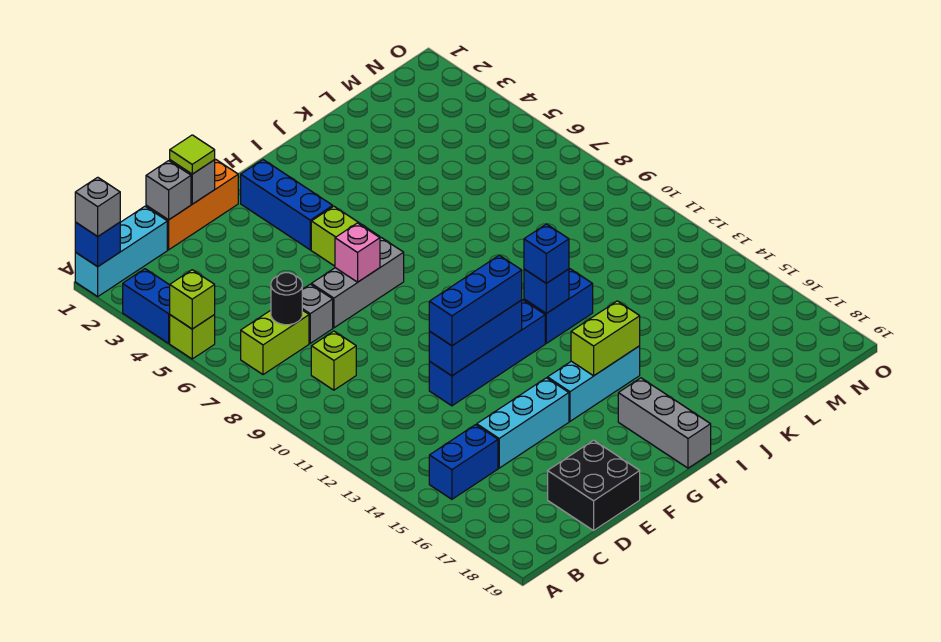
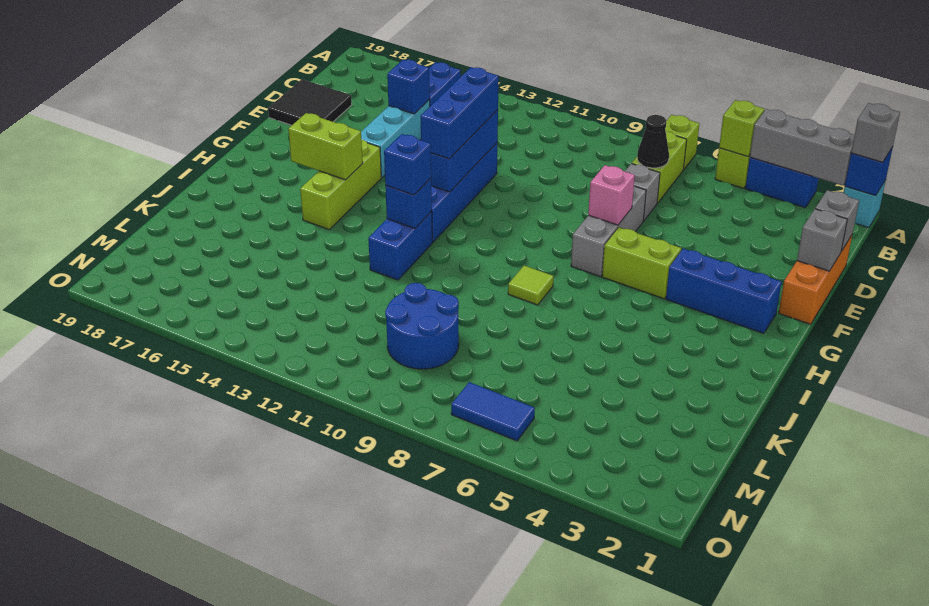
cyan brick A1:C1 level 1 -> cyan brick A1 level 1
black round brick C7 level 2 -> black cone C7 level 2
lime brick C9 level 1 -> lime brick A7 level 1
none -> blue brick D15 level 2
black brick D18:E19 level 1 -> black tile D18:E19 level 1
lime tile E1 level 3 -> lime tile I8 level 1
cyan brick G15:I15 level 1 -> lime brick G15:I15 level 1
lime brick H15:I15 level 2 -> lime brick H15:H16 level 2
grey brick H17:H19 level 1 -> grey brick A2:A4 level 2
none -> blue round brick L9:M10 level 1
none -> blue tile N6:N7 level 1

